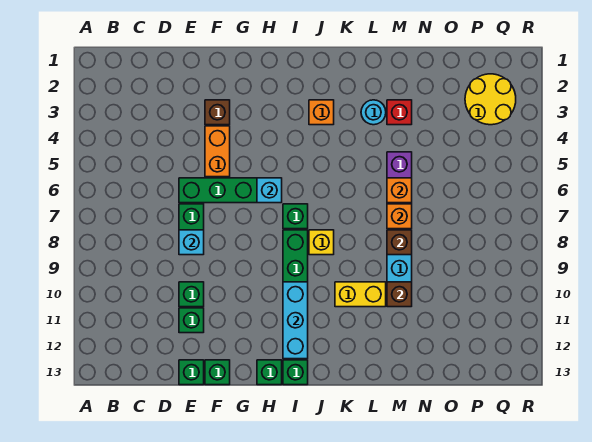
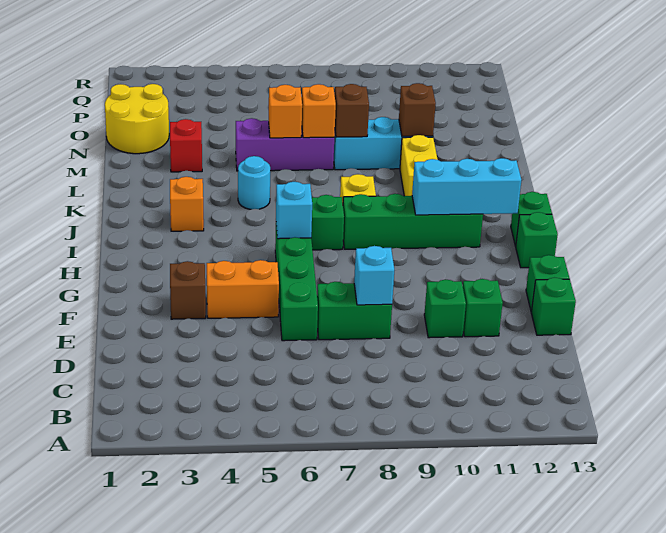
cyan round brick L3 level 1 -> cyan round brick K5 level 1
yellow round brick P2:Q3 level 1 -> yellow round brick N1:O2 level 1

